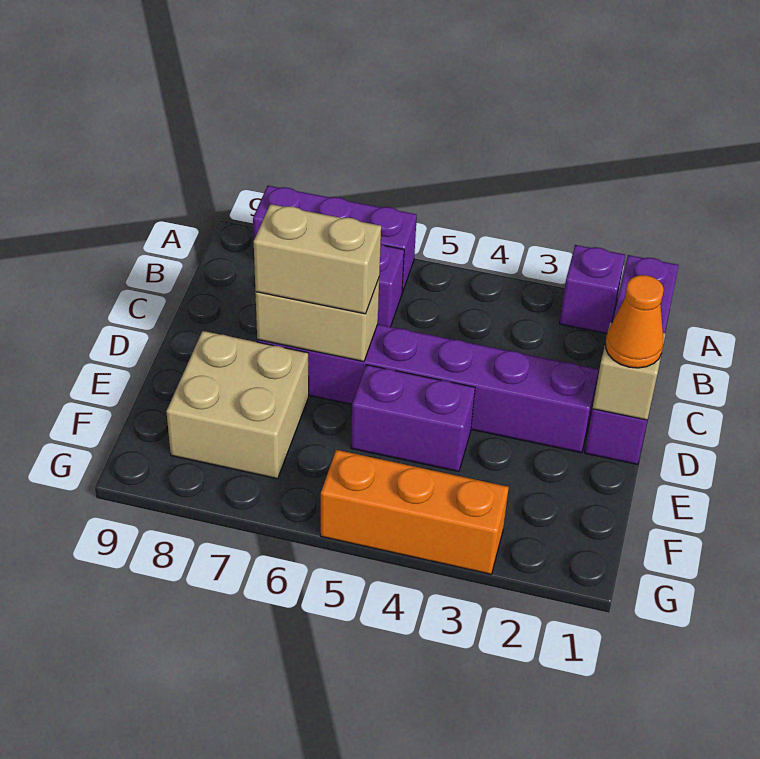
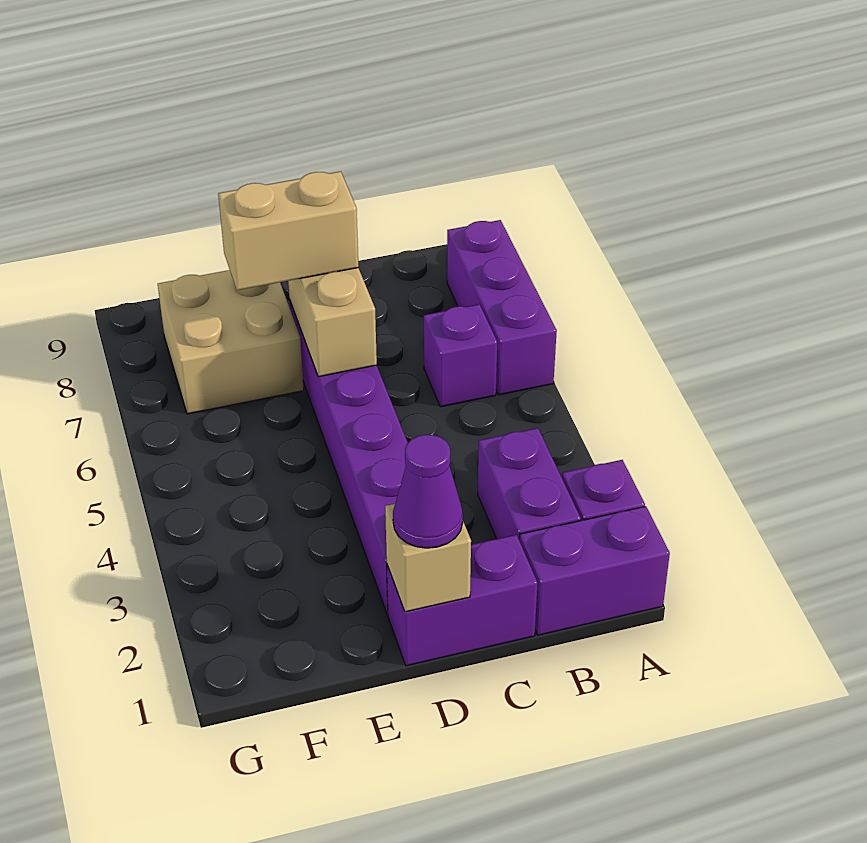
orange cone D1 level 3 -> purple cone D1 level 3
tan brick D6:D7 level 3 -> tan brick D7:E7 level 3
purple brick E4:E5 level 1 -> purple brick B2:B3 level 1
orange brick G3:G5 level 1 -> none

